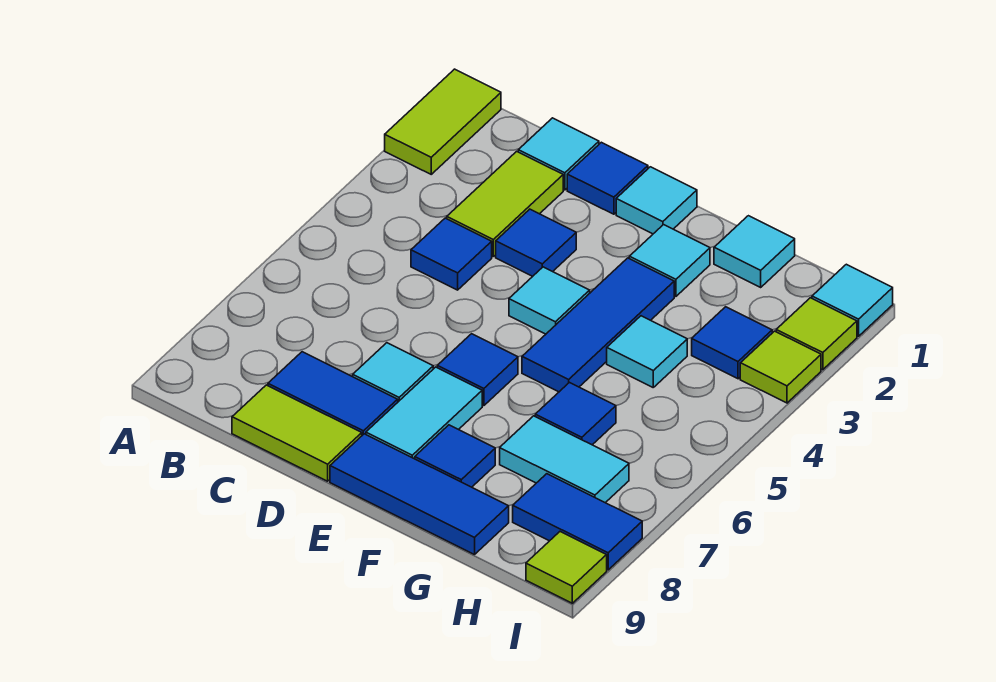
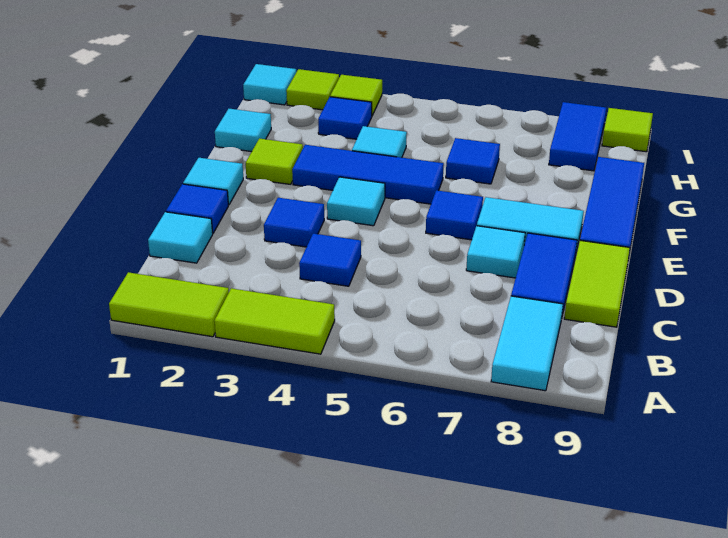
lime tile C2:C3 level 1 -> lime tile A3:A4 level 1
cyan tile F2 level 1 -> lime tile F2 level 1
blue tile F8 level 1 -> none
cyan tile G7:H7 level 1 -> cyan tile A8:B8 level 1

